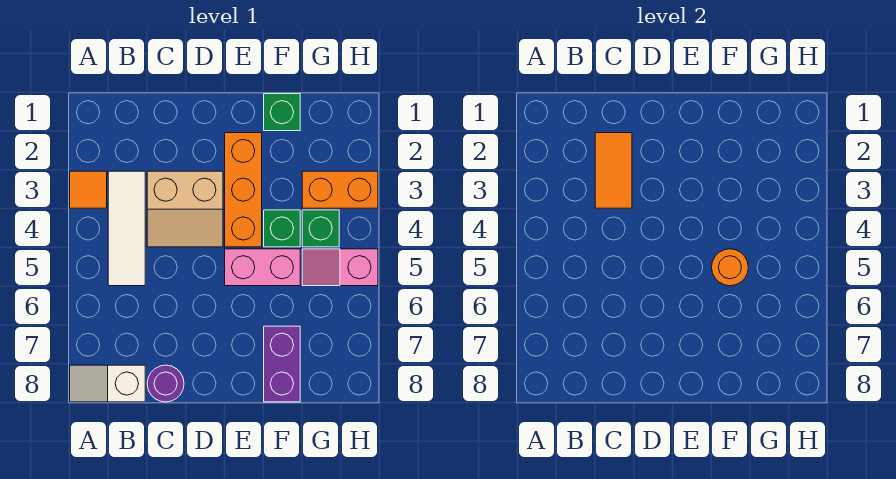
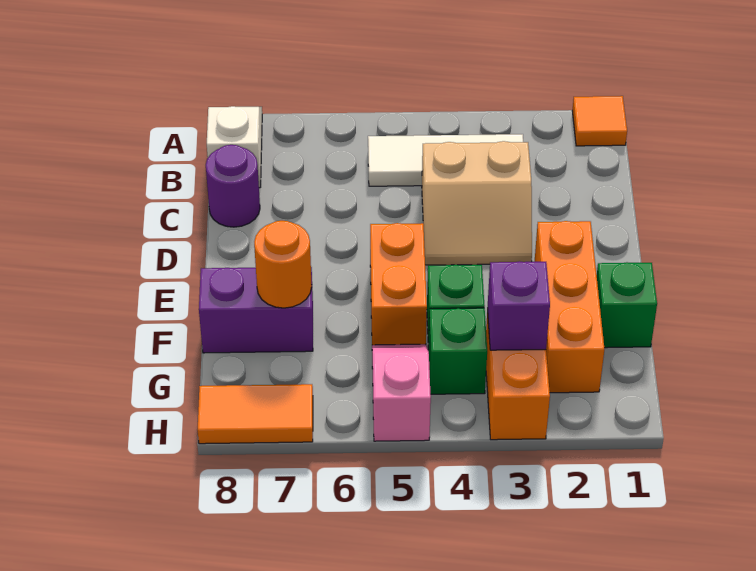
orange tile A3 level 1 -> orange tile A1 level 1
orange tile C2:C3 level 2 -> orange tile H7:H8 level 1
tan slope C3:D4 level 1 top 3 -> tan slope C3:D4 level 1 top C
orange brick E2:E4 level 1 -> orange brick E2:G2 level 1
pink brick E5:F5 level 1 -> orange brick E5:F5 level 1
orange round brick F5 level 2 -> orange round brick F7 level 2
none -> purple brick G3 level 2

